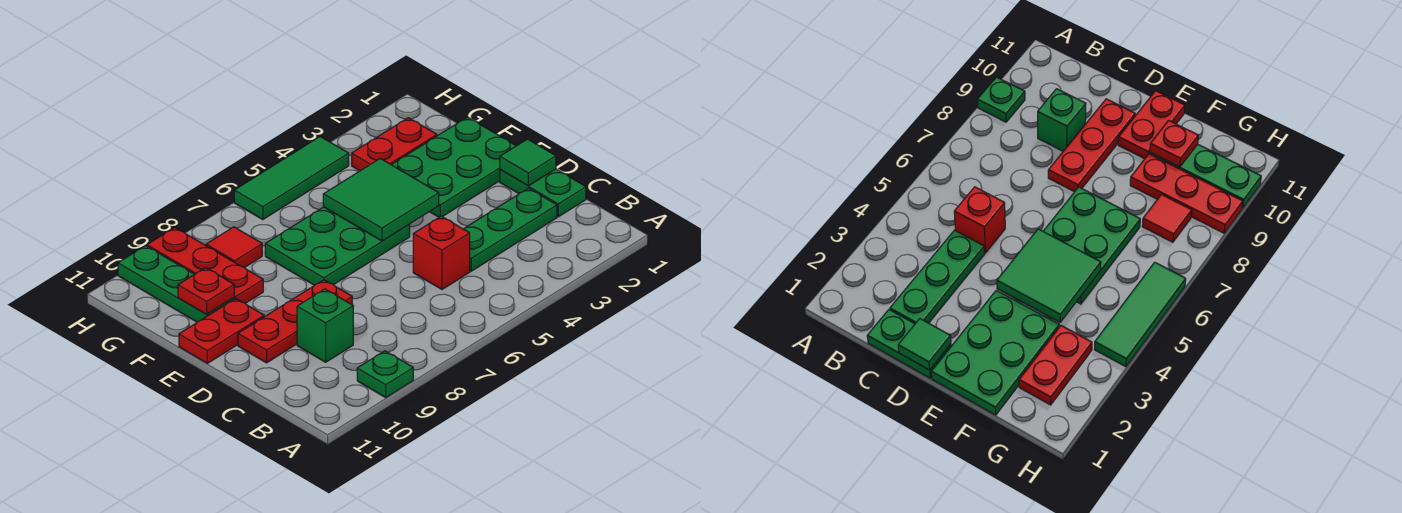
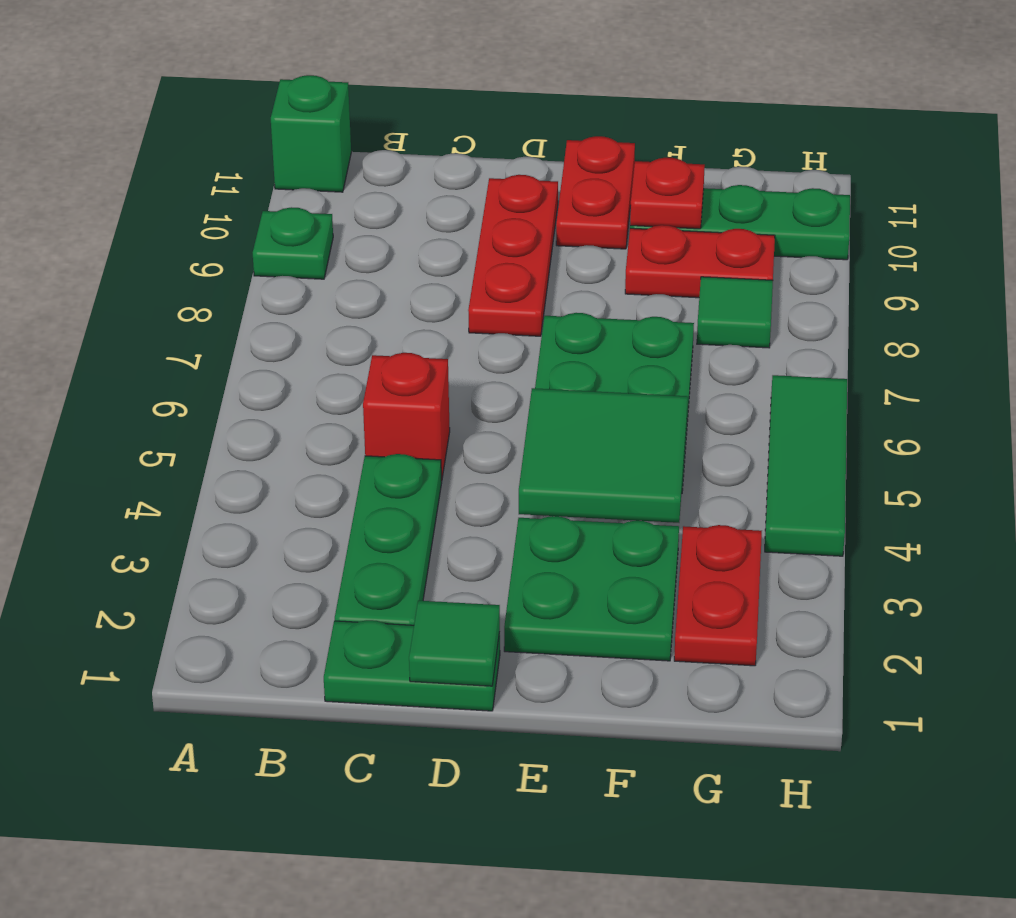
green brick C9 level 1 -> green brick A11 level 1
green plate E1:F3 level 1 -> green plate E2:F3 level 1
red plate F9:H9 level 1 -> red plate F9:G9 level 1
red tile G8 level 1 -> green tile G8 level 1

